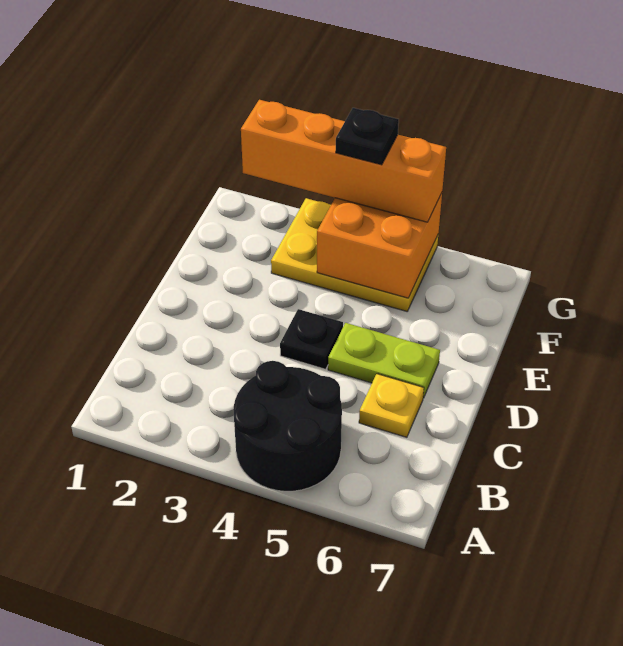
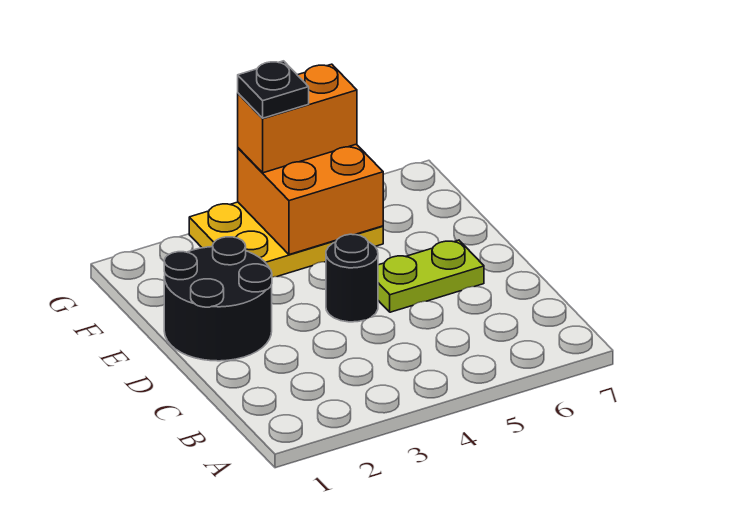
black round brick A4:B5 level 1 -> black round brick D1:E2 level 1
yellow plate C6 level 1 -> none
black plate D4 level 1 -> black round brick D4 level 1
orange brick G2:G5 level 3 -> orange brick G4:G5 level 3

